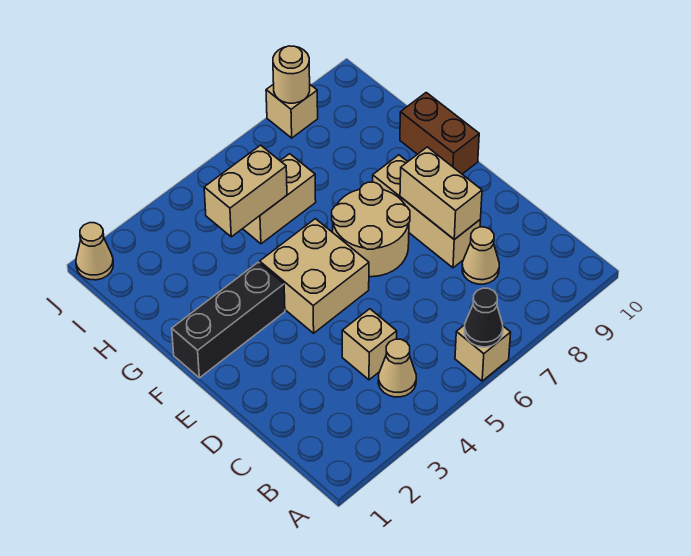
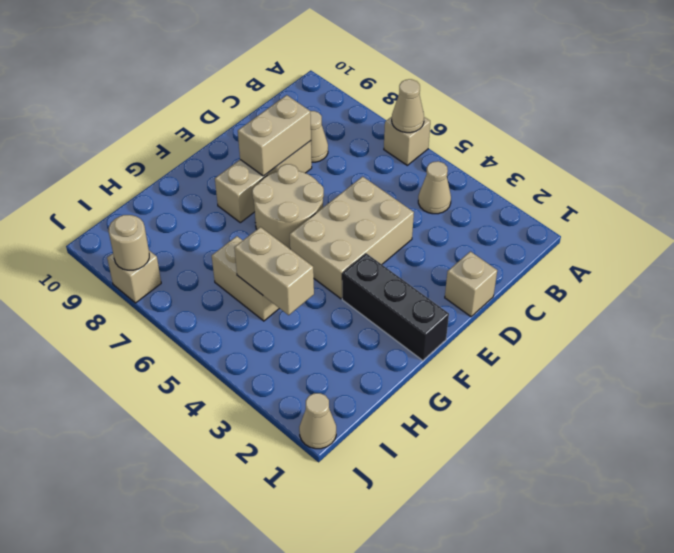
black cone A6 level 2 -> tan cone A6 level 2
tan brick C4 level 1 -> tan brick D1 level 1
tan brick E4:F5 level 1 -> tan brick D4:F5 level 1
brown brick F10:G10 level 1 -> none

